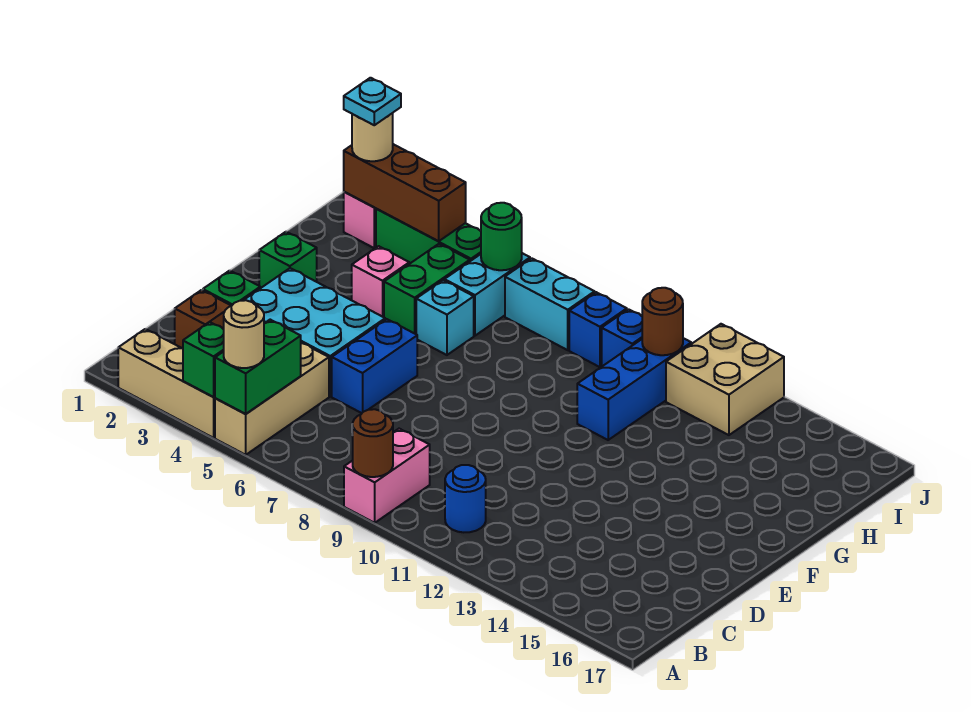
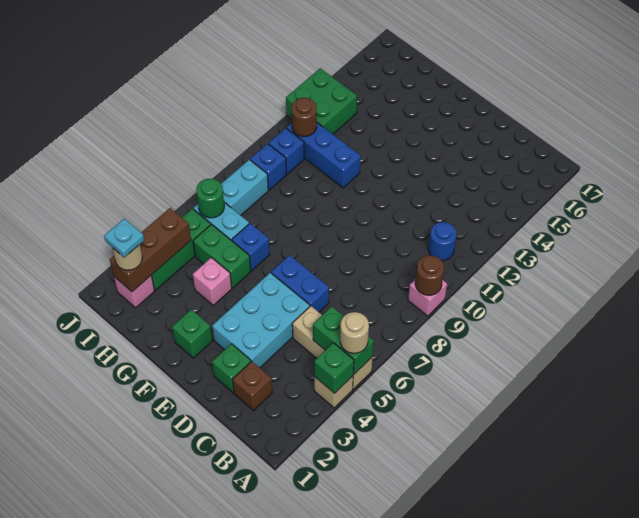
tan brick A2:A4 level 1 -> tan brick A4 level 1
pink brick A9:B9 level 1 -> pink brick A9 level 1
cyan brick G6 level 1 -> blue brick G6 level 1
tan brick I12:J13 level 1 -> green brick I12:J13 level 1

